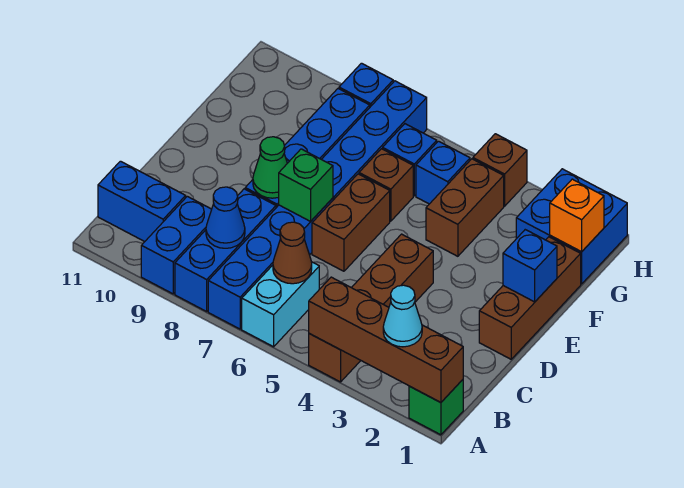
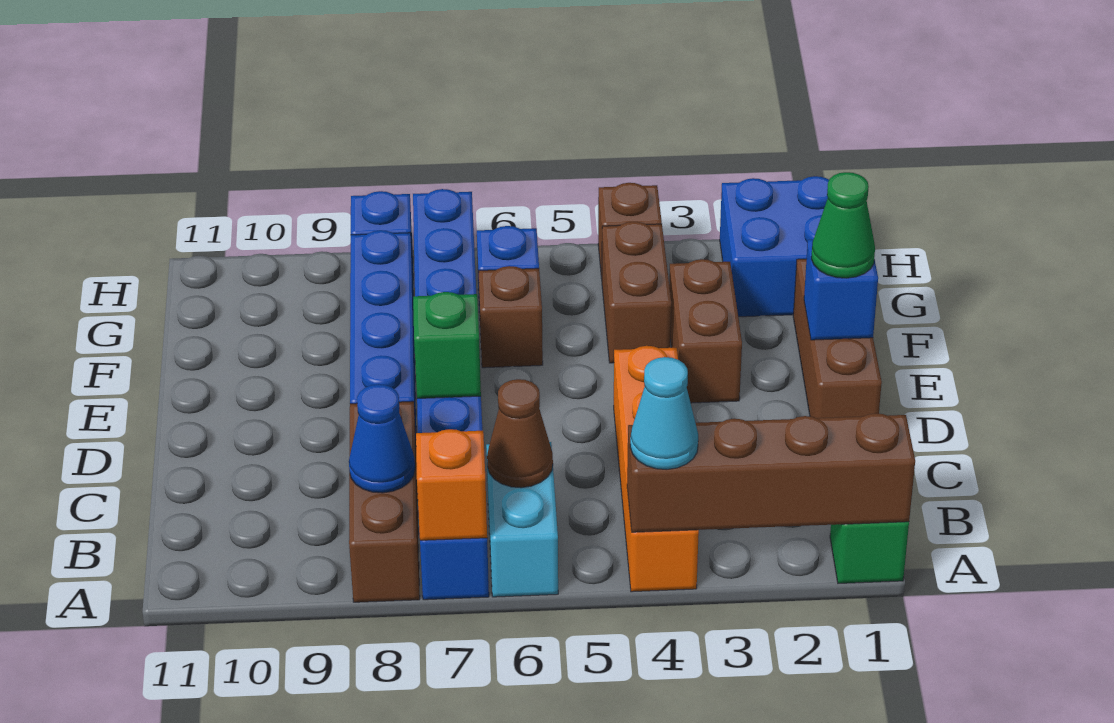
cyan cone A2 level 3 -> cyan cone A4 level 3
brown brick A4:D4 level 1 -> orange brick A4:D4 level 1
blue brick A8:C8 level 1 -> brown brick A8:C8 level 1
blue brick A9:B9 level 1 -> none
blue brick B10:B11 level 1 -> none
brown brick D6:E6 level 1 -> brown brick E3:F3 level 1
green cone D8 level 2 -> green cone E1 level 3
orange brick G1 level 2 -> orange brick A7 level 2
blue brick G5 level 1 -> none

